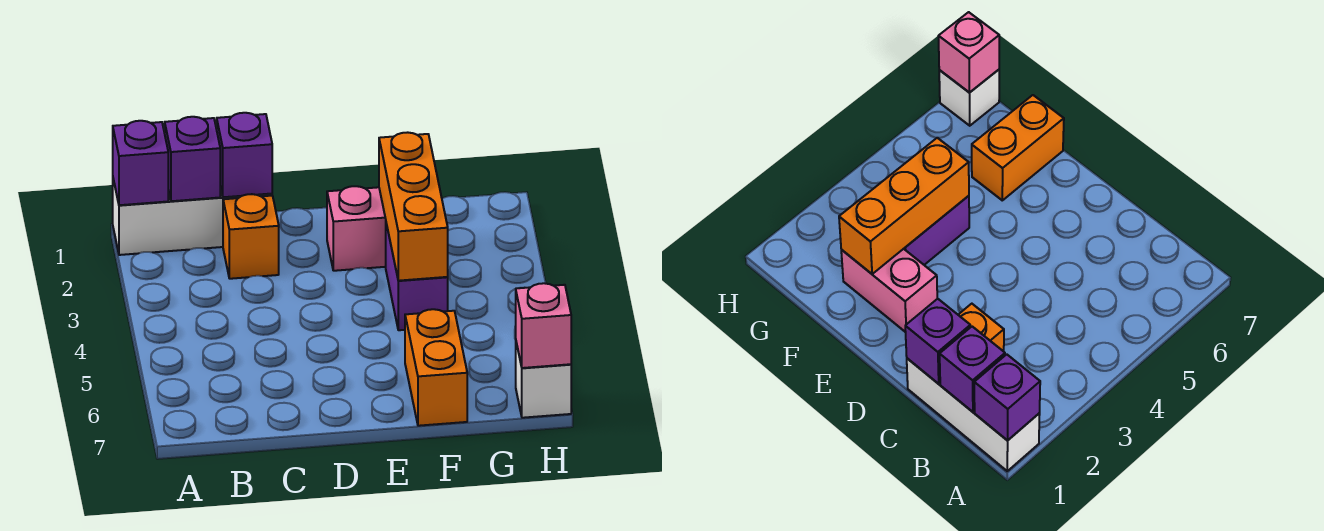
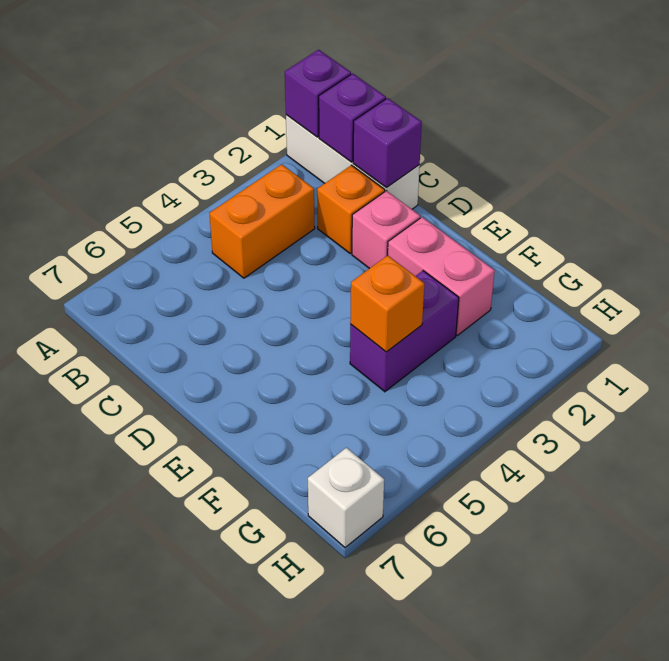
orange brick F2:F4 level 2 -> orange brick F4 level 2
orange brick F6:F7 level 1 -> orange brick B3:B4 level 1
pink brick H7 level 2 -> pink brick D2 level 1

